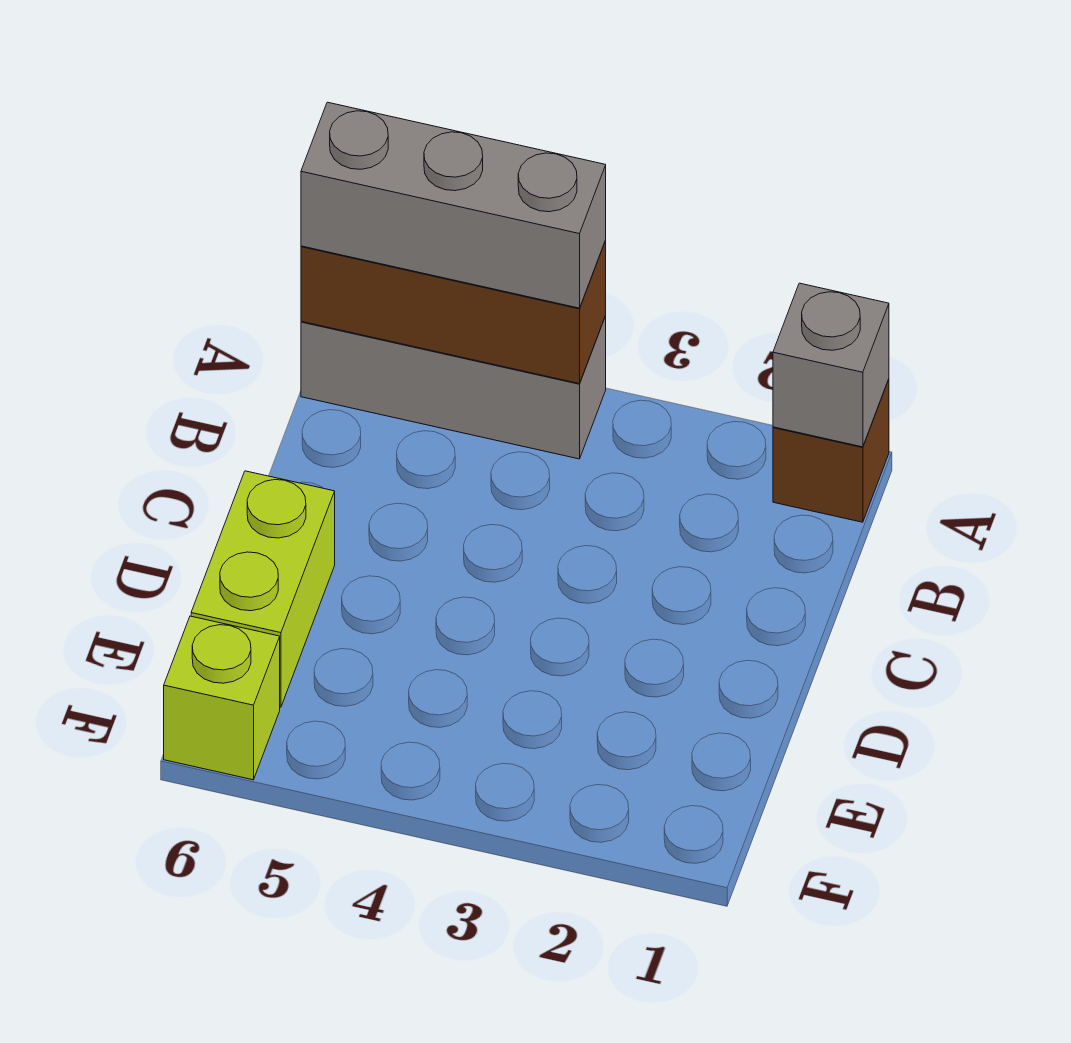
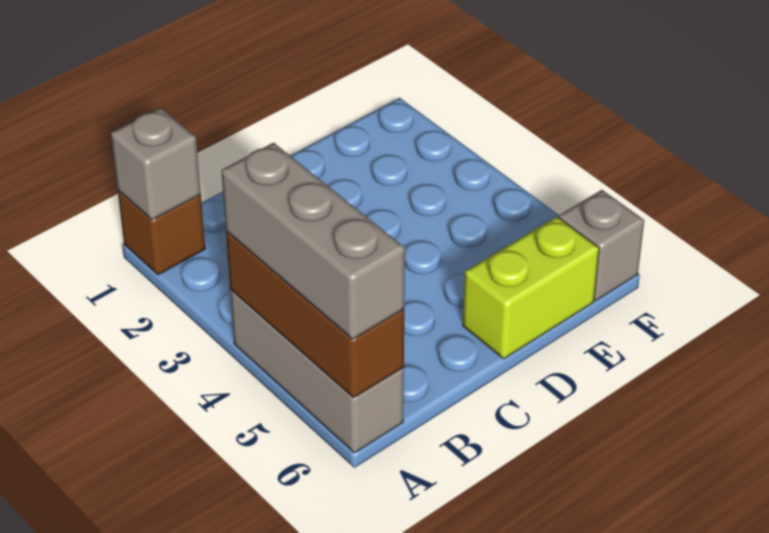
lime brick F6 level 1 -> grey brick F6 level 1

